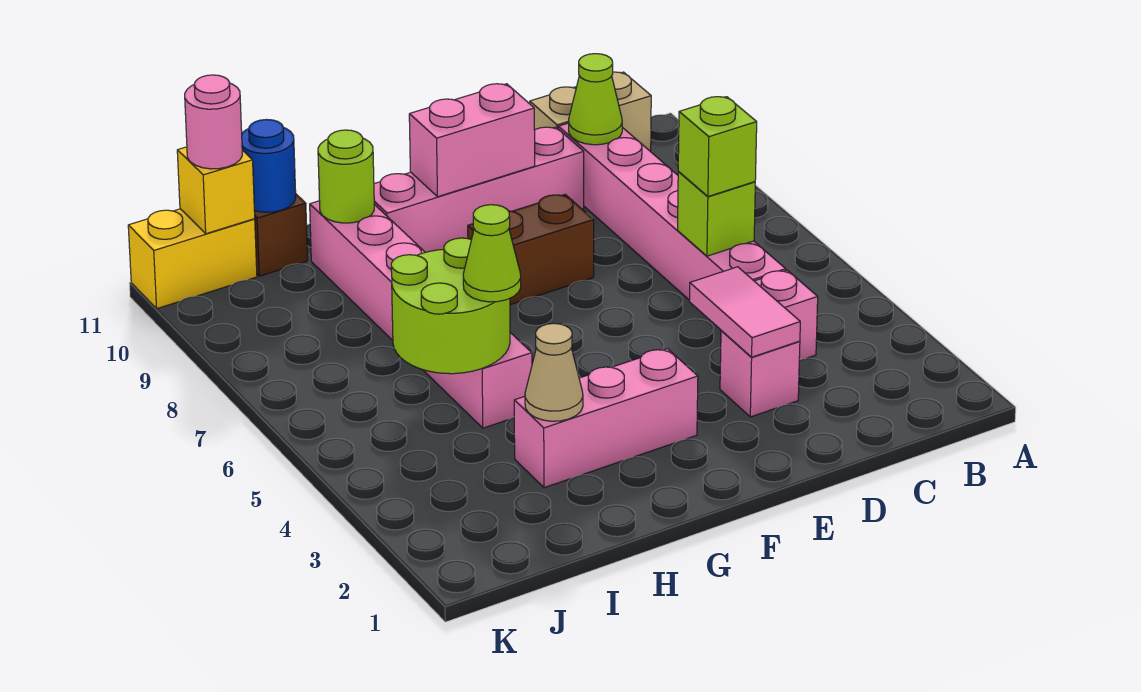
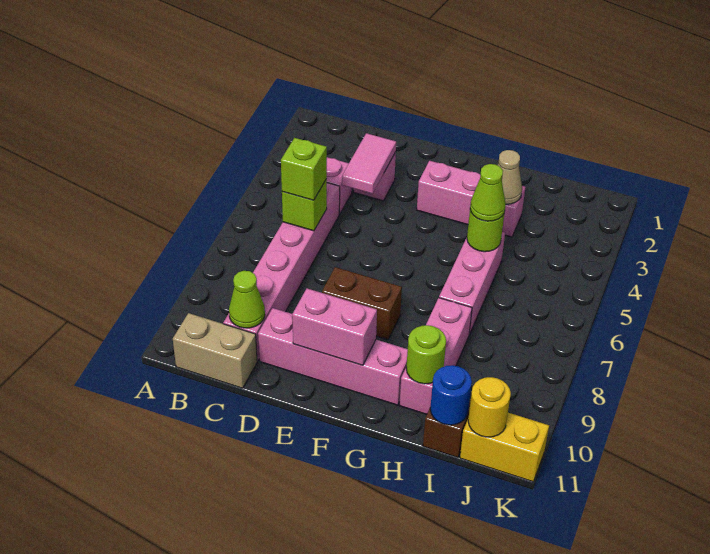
lime round brick H5:I6 level 2 -> lime round brick H5 level 2
yellow brick J11 level 2 -> yellow round brick J11 level 2
pink round brick J11 level 3 -> none

